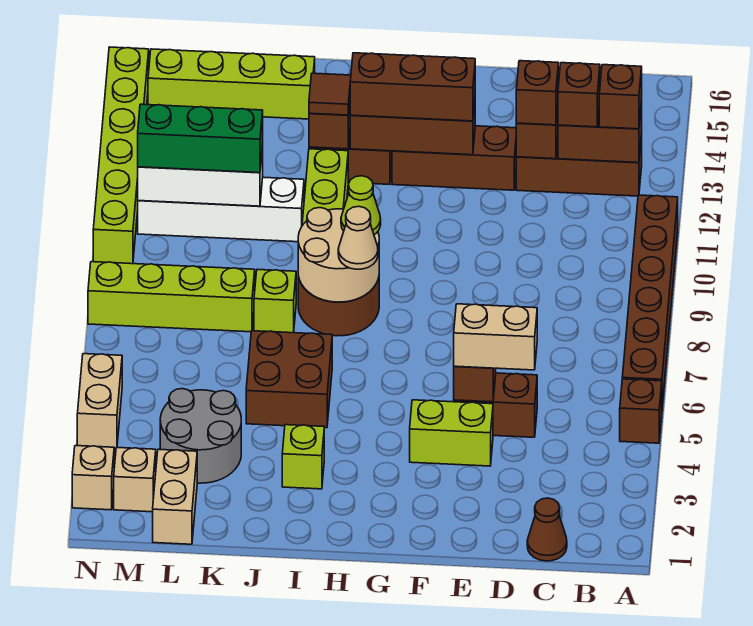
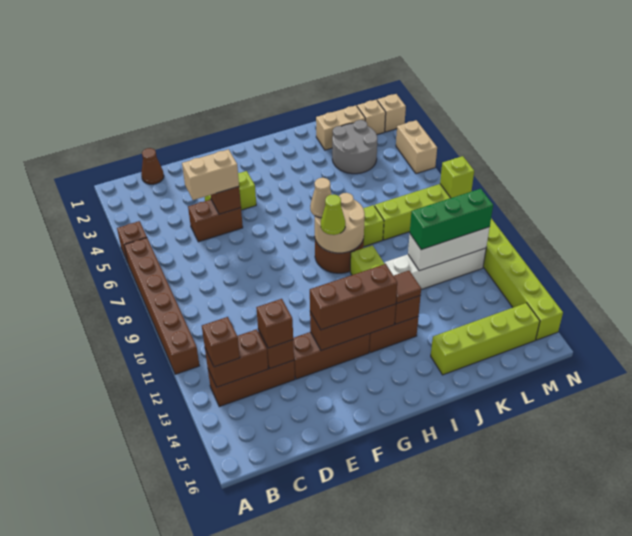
brown brick C13 level 3 -> none
lime brick I3 level 1 -> lime brick N8 level 2
brown brick I5:J6 level 1 -> none
tan brick L1:L2 level 1 -> tan brick K2:L2 level 1

